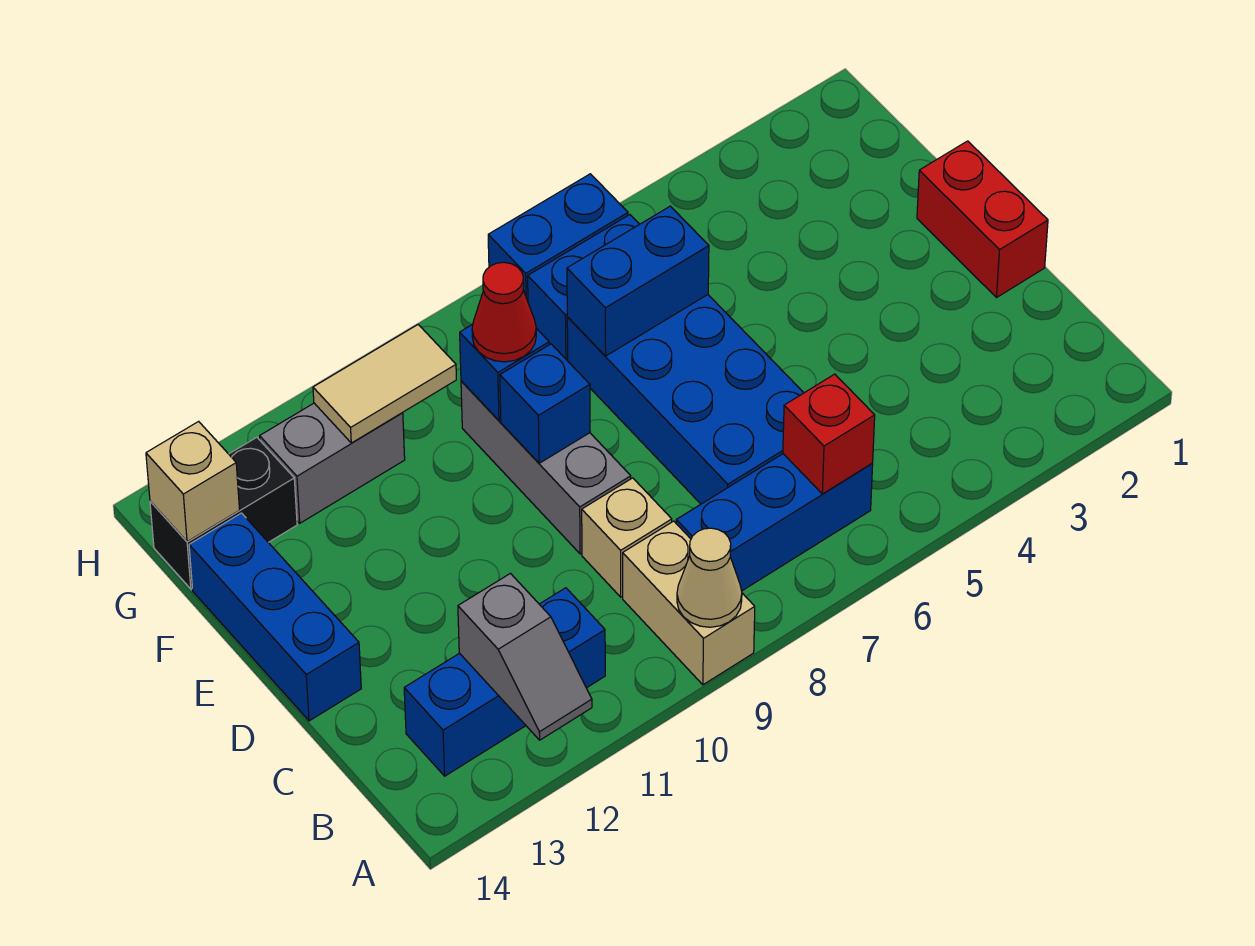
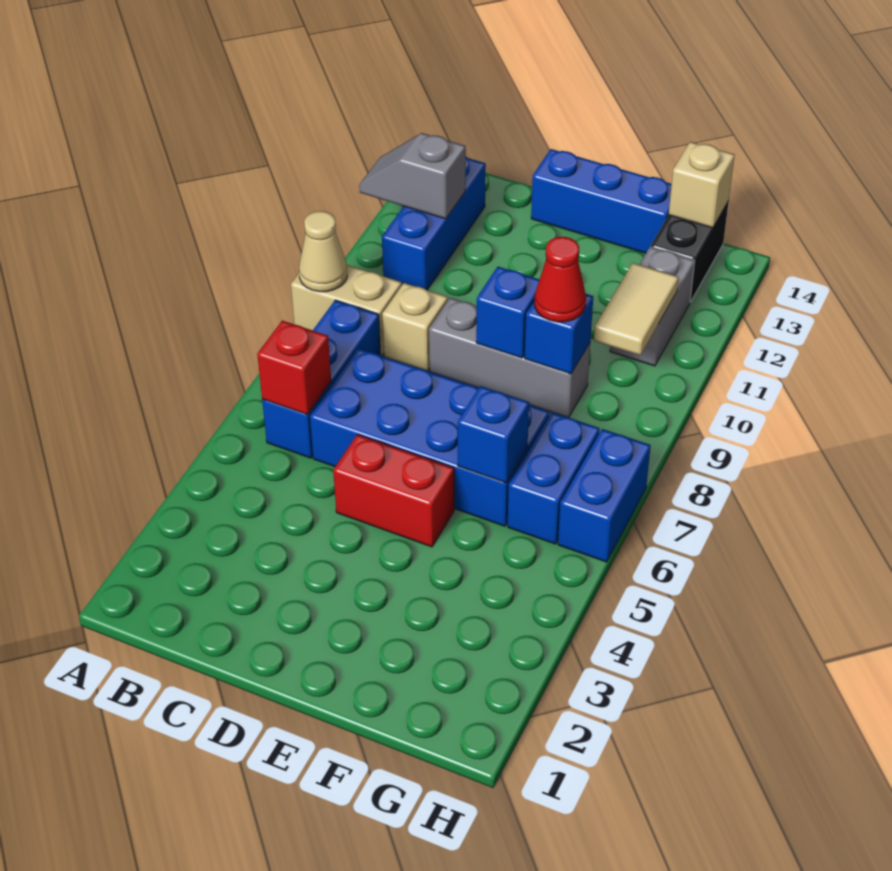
red brick D1:E1 level 1 -> red brick D5:E5 level 1
blue brick F6:F7 level 2 -> blue brick F6 level 2

